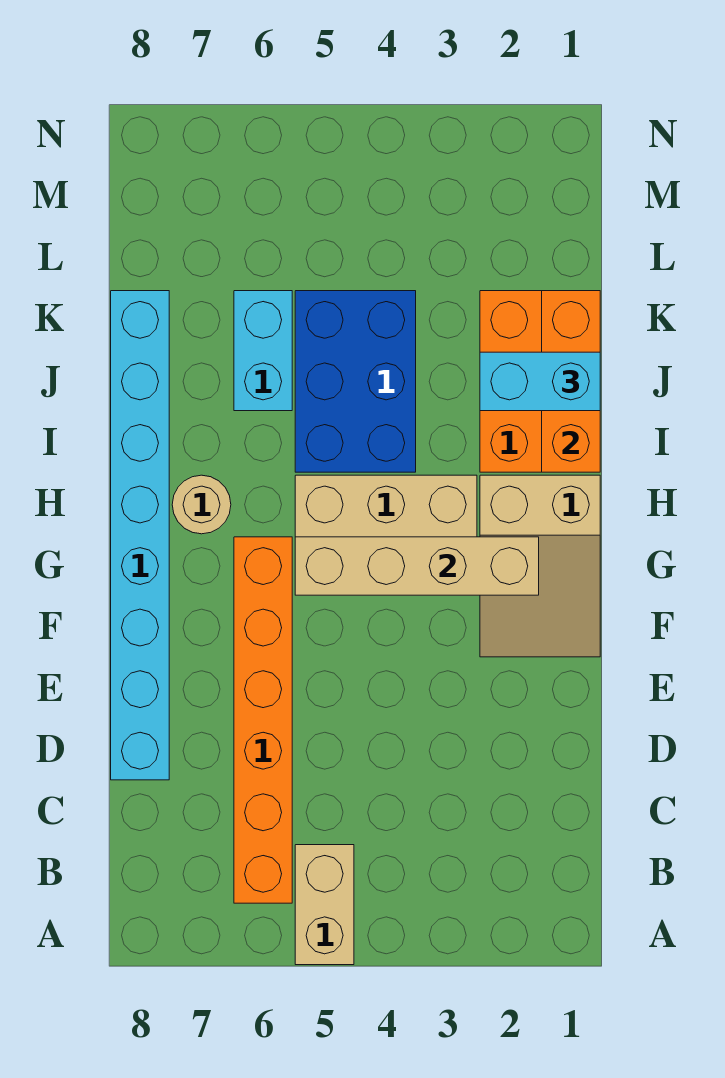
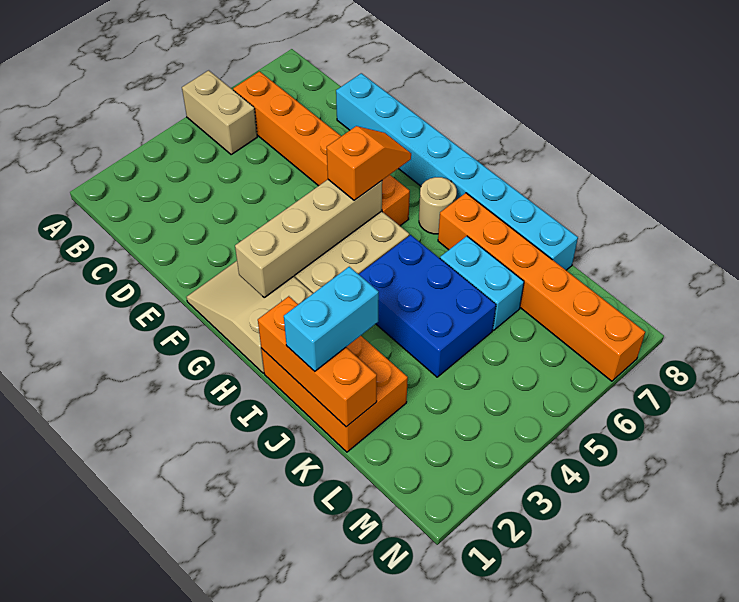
none -> orange slope G5:G6 level 3 top 5
none -> orange brick I7:N7 level 1

